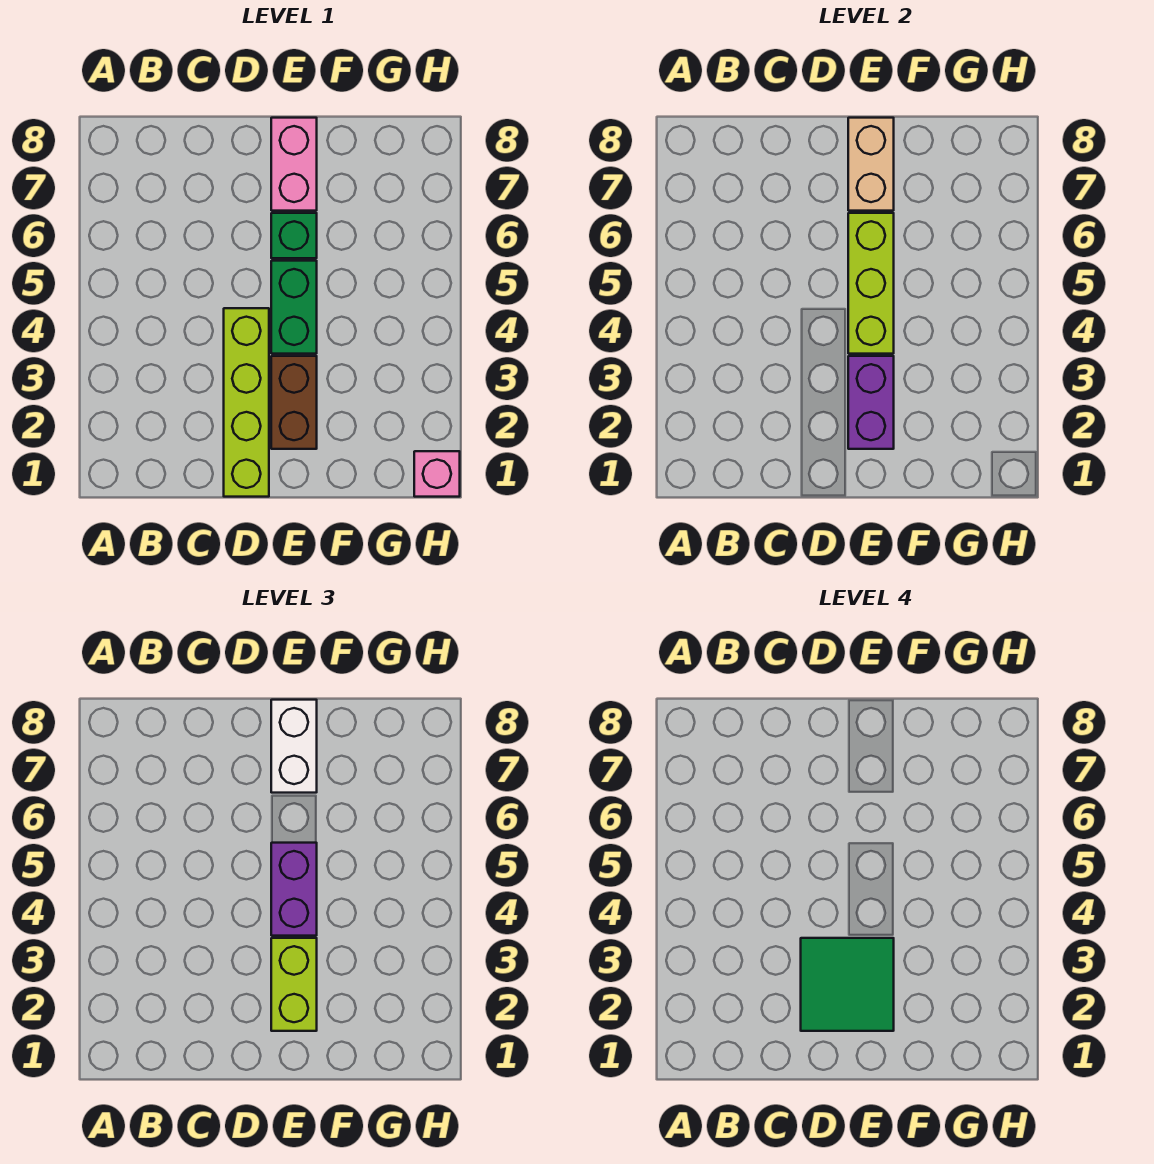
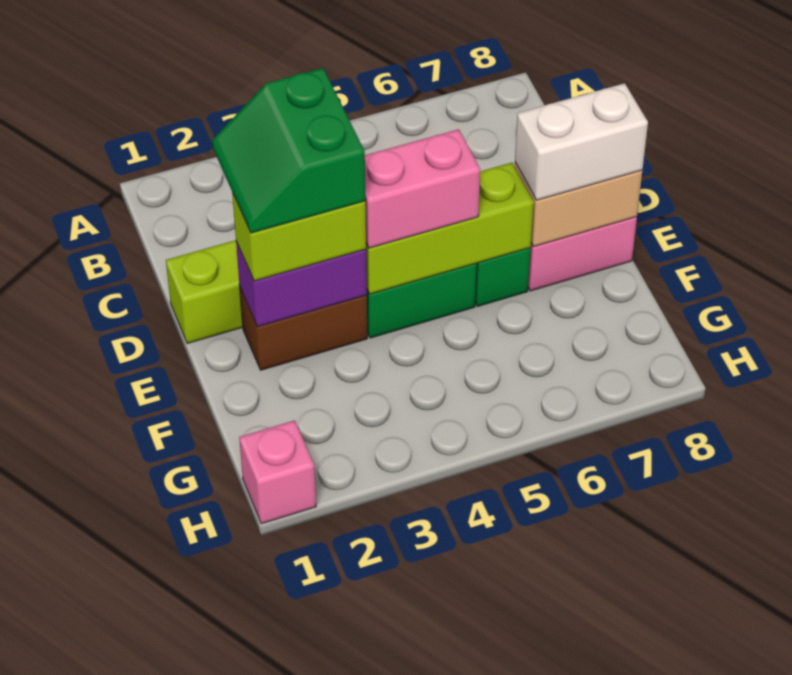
green tile D2:E3 level 4 -> green slope D2:E3 level 4 top 3
purple brick E4:E5 level 3 -> pink brick E4:E5 level 3

